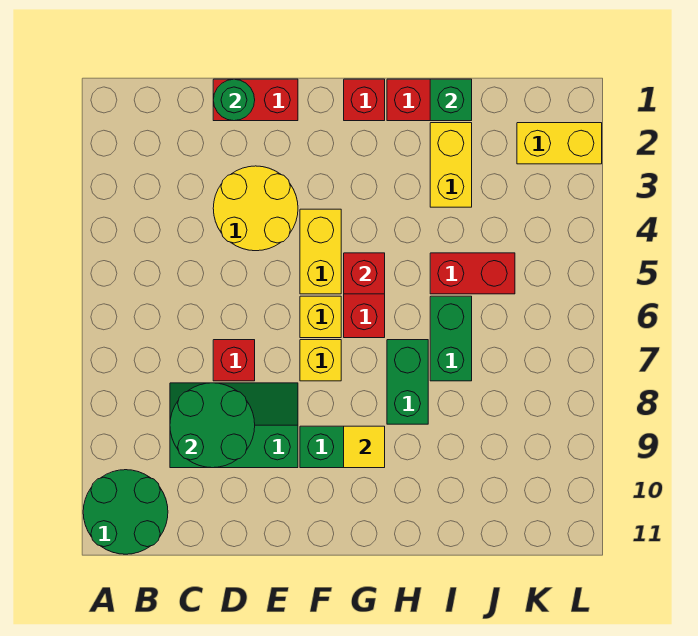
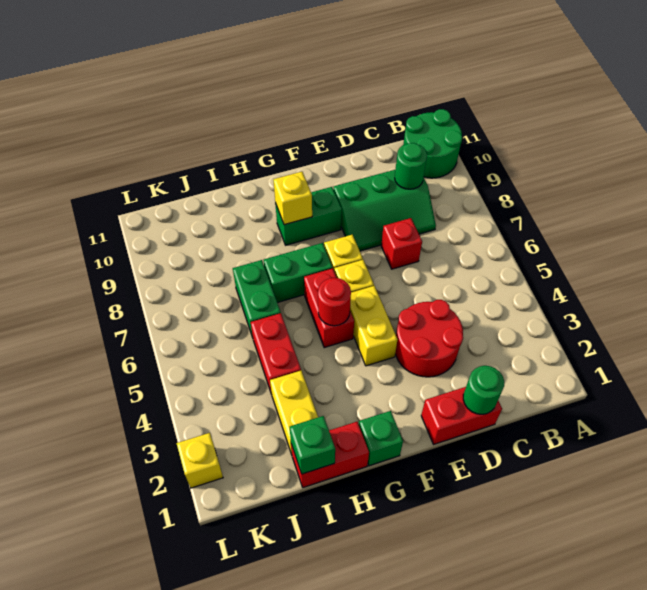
green round brick C8:D9 level 2 -> green round brick C9 level 2
yellow round brick D3:E4 level 1 -> red round brick D3:E4 level 1
red brick G1 level 1 -> green brick G1 level 1
red brick G5 level 2 -> red round brick G5 level 2
yellow tile G9 level 2 -> yellow brick G9 level 2
green brick H7:H8 level 1 -> green brick G7:H7 level 1
red brick I5:J5 level 1 -> red brick I4:I5 level 1
yellow brick K2:L2 level 1 -> yellow brick L2 level 1

